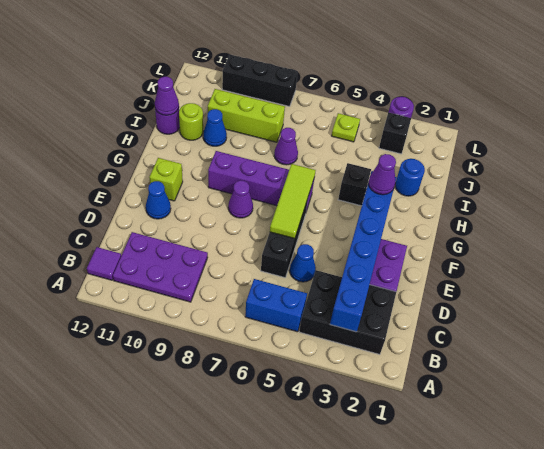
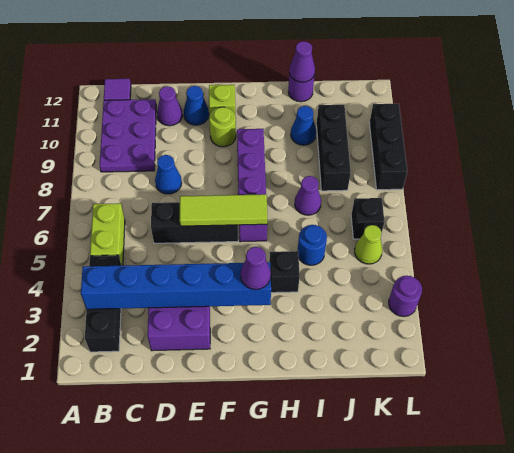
black brick B2:C4 level 1 -> black brick B2:B4 level 1
blue brick B5:B6 level 1 -> lime brick B5:B6 level 1
blue cone D5 level 1 -> blue cone D8 level 1
purple cone F8 level 1 -> purple cone D11 level 1
blue round brick I2 level 1 -> blue round brick I5 level 1
lime round brick I11 level 1 -> lime round brick F10 level 1
lime brick J8:J10 level 1 -> black brick J8:J10 level 1
black brick K3 level 1 -> black brick K6 level 1
lime plate K5 level 1 -> lime cone K5 level 1

